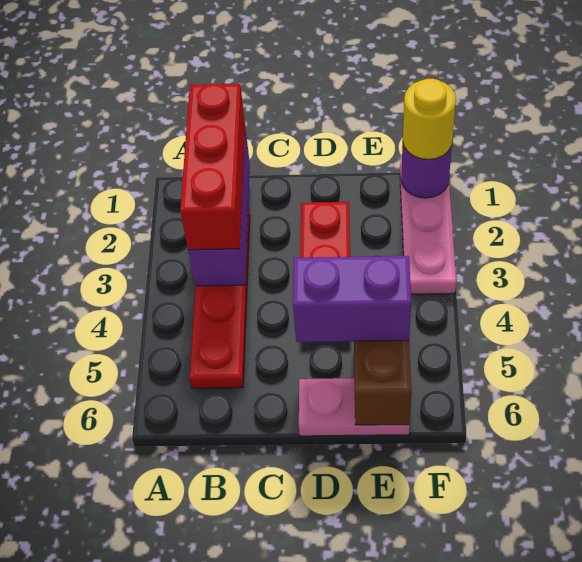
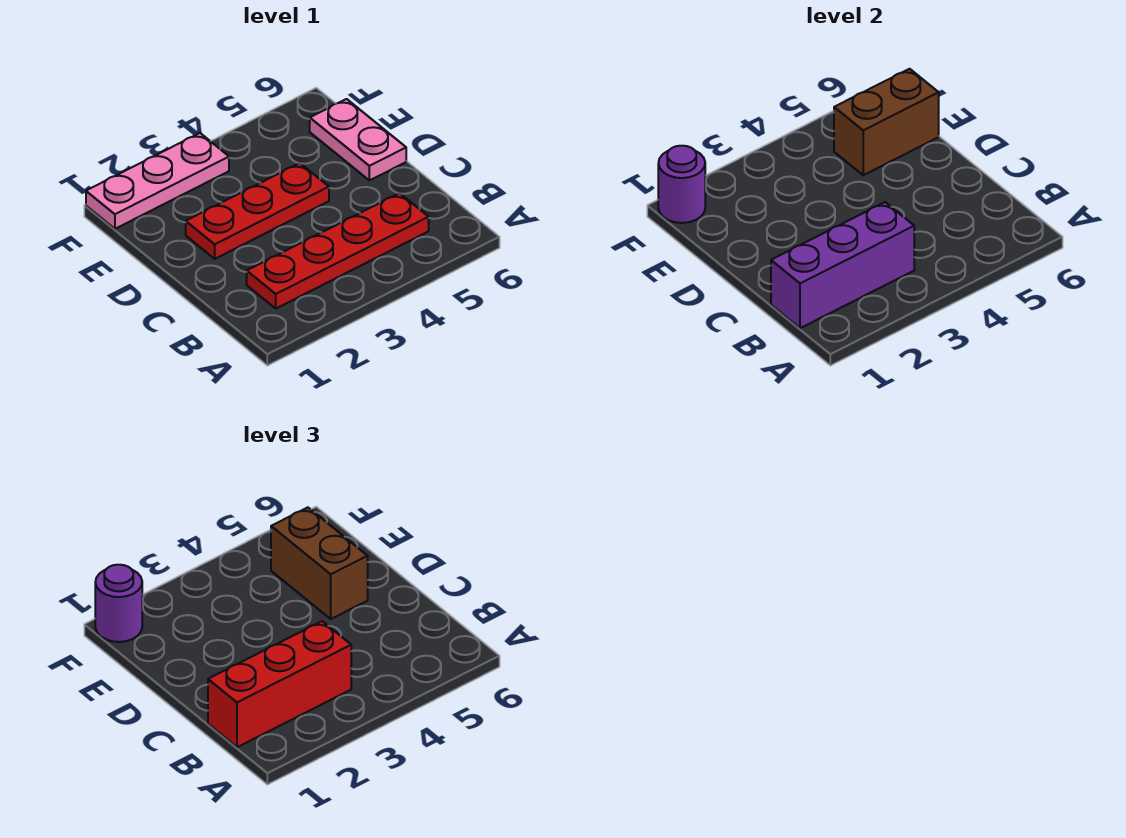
purple brick D5:E5 level 3 -> brown brick D5:E5 level 3
yellow round brick F1 level 3 -> purple round brick F1 level 3

